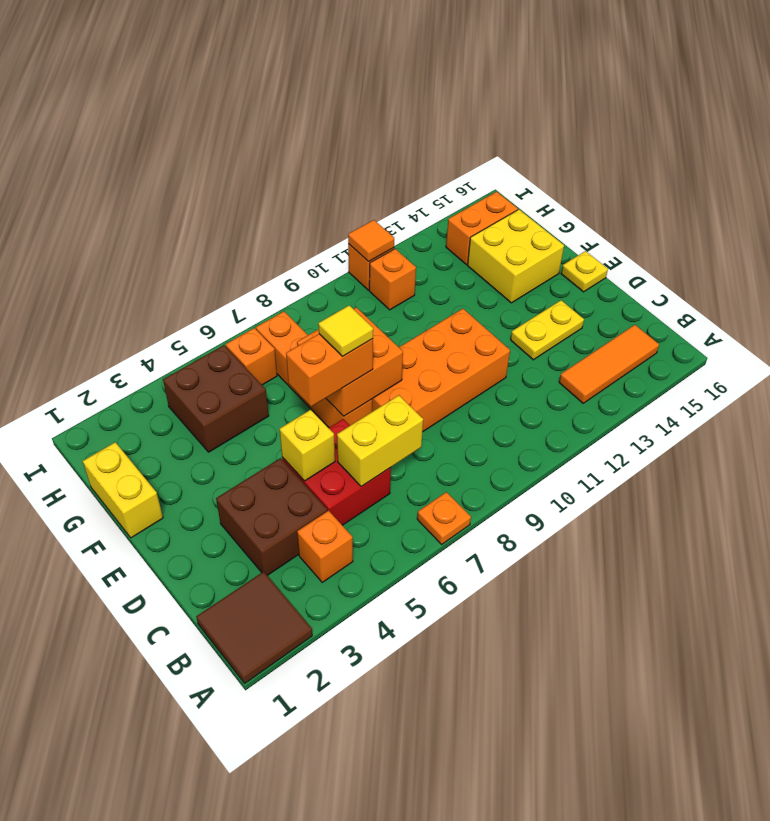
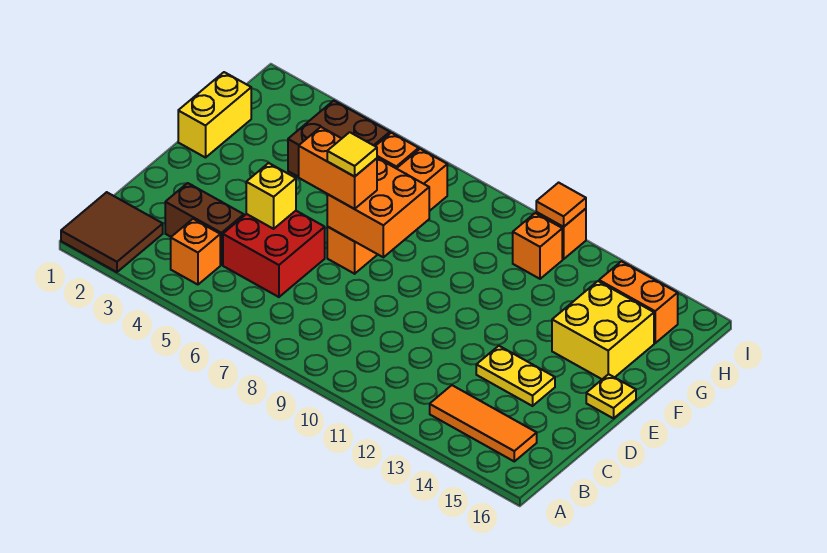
orange plate A7 level 1 -> none
brown brick C3:D4 level 1 -> brown brick C3:C4 level 1
yellow brick C6:C7 level 2 -> none
orange brick D8:E11 level 1 -> none

